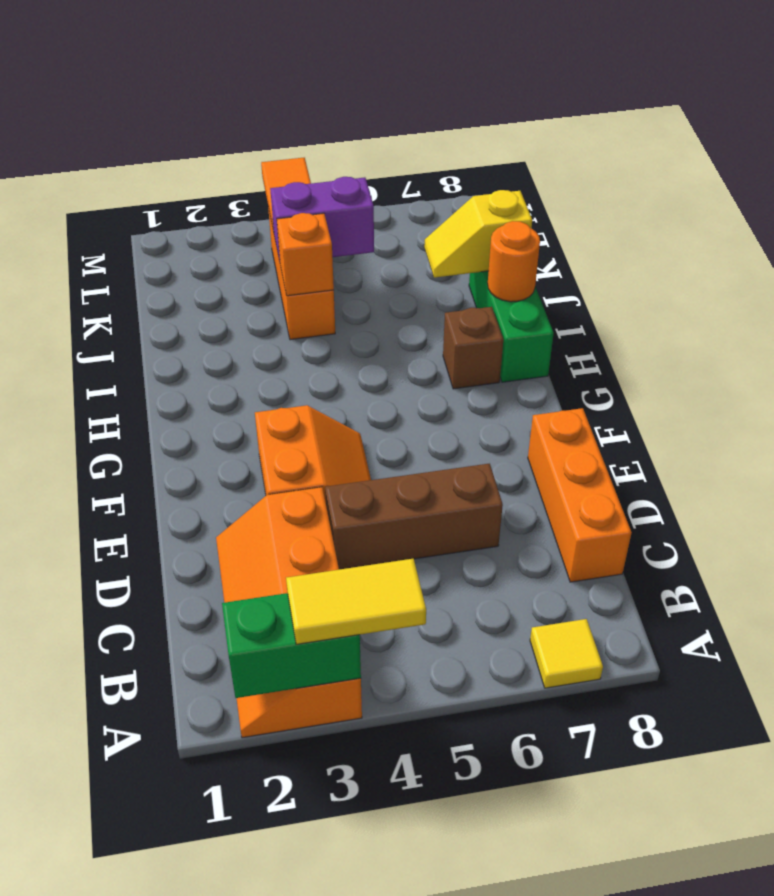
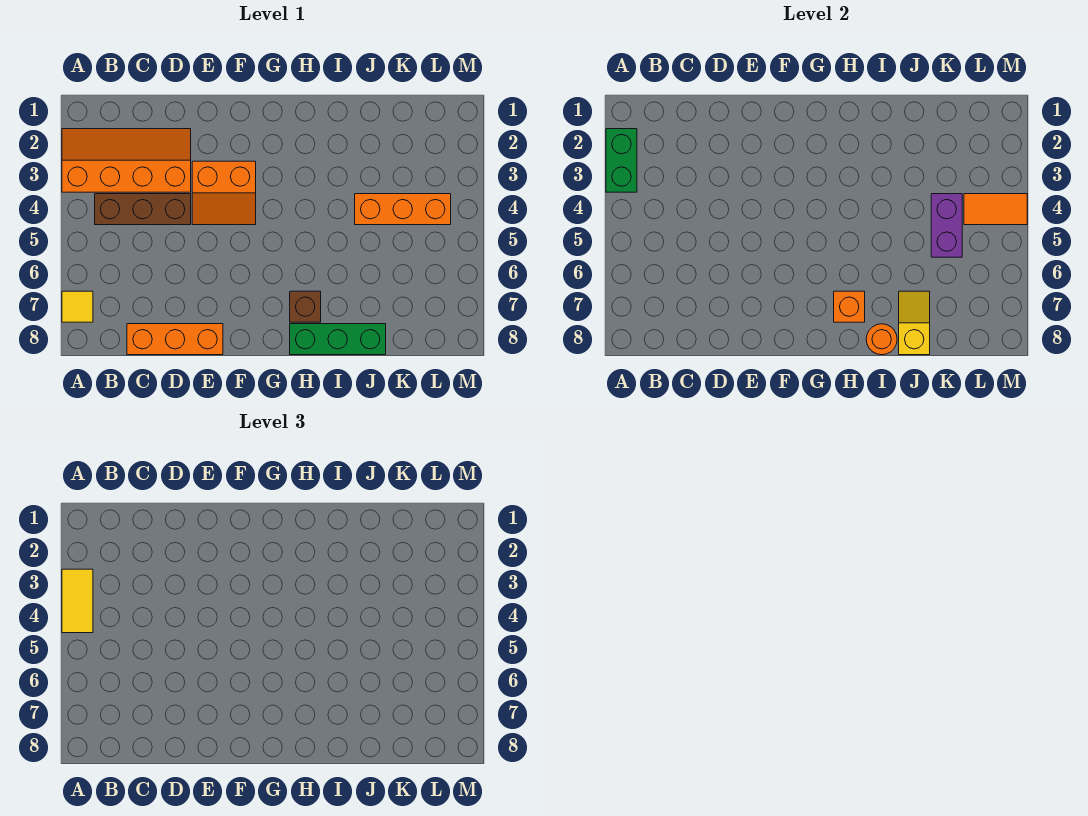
brown brick D4:D6 level 1 -> brown brick B4:D4 level 1
orange brick J4 level 2 -> orange brick H7 level 2

